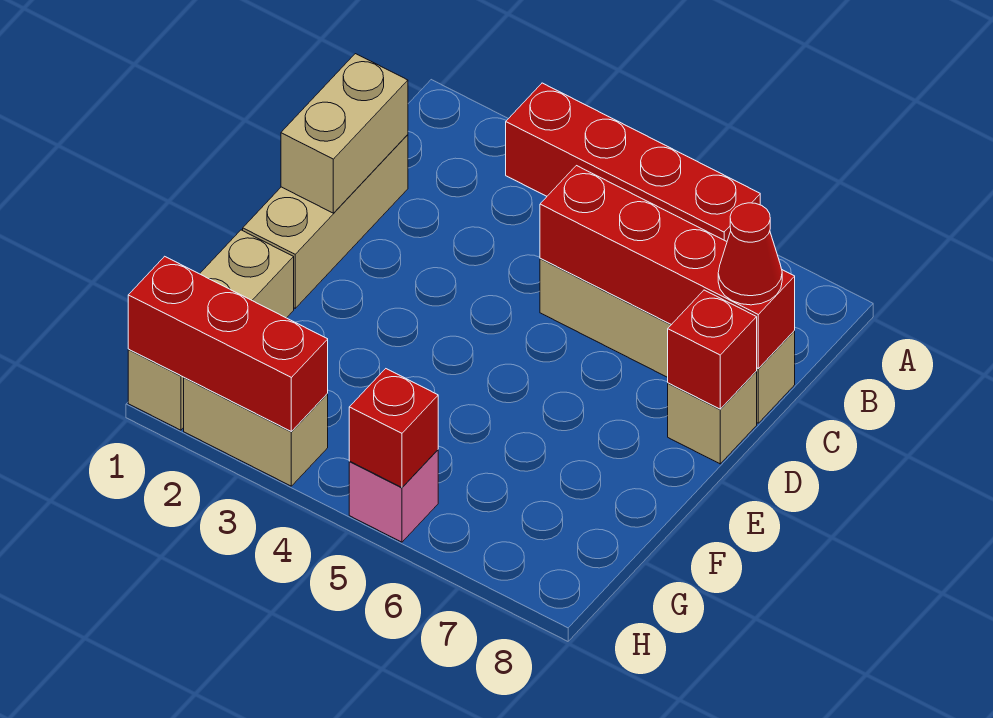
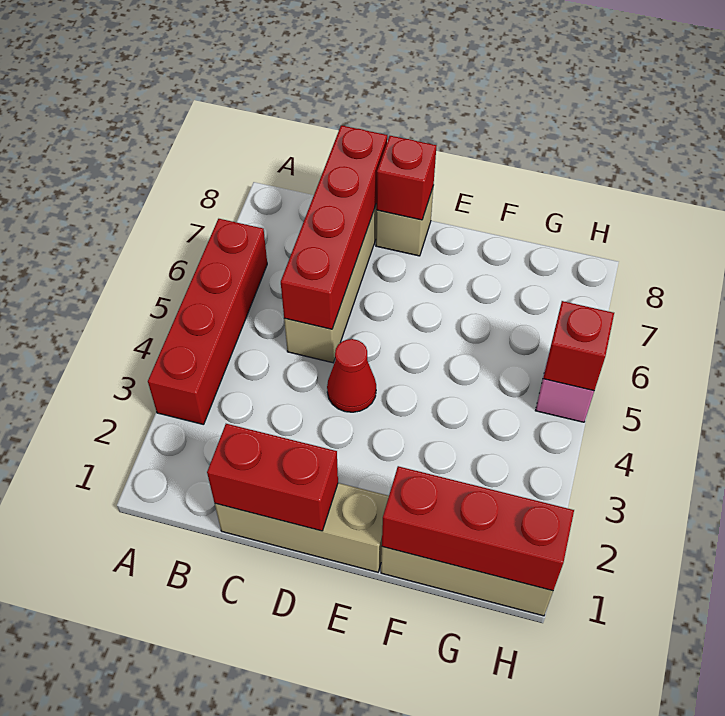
tan brick C1:D1 level 2 -> red brick C1:D1 level 2
red cone C8 level 3 -> red cone D4 level 1
red brick H1:H3 level 2 -> red brick F1:H1 level 2
tan brick H2:H3 level 1 -> none

